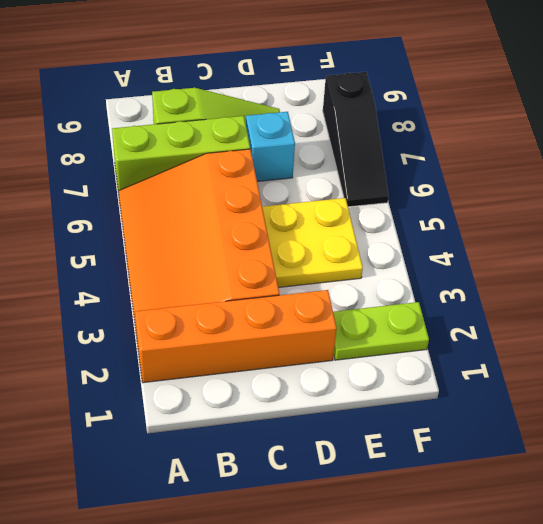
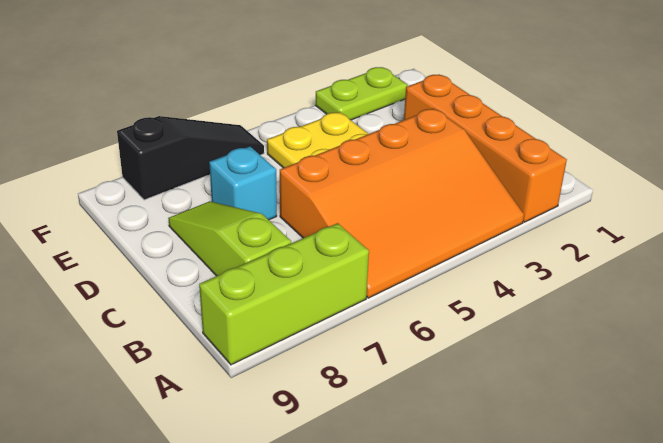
lime brick A7:C7 level 1 -> lime brick A7:A9 level 1
lime plate E2:F2 level 1 -> lime plate F2:F3 level 1

